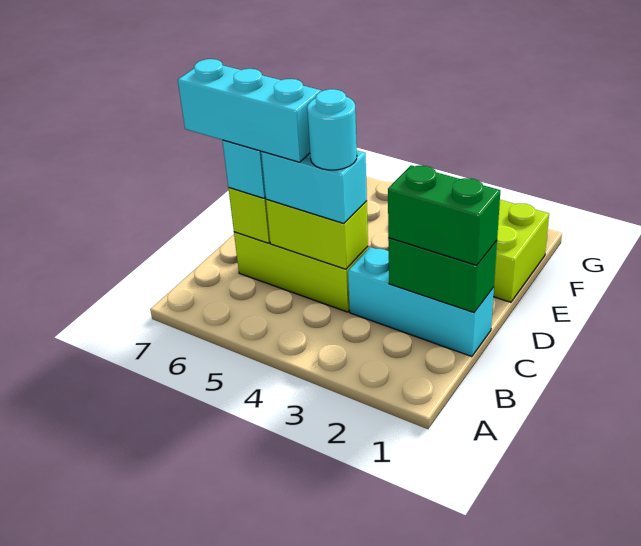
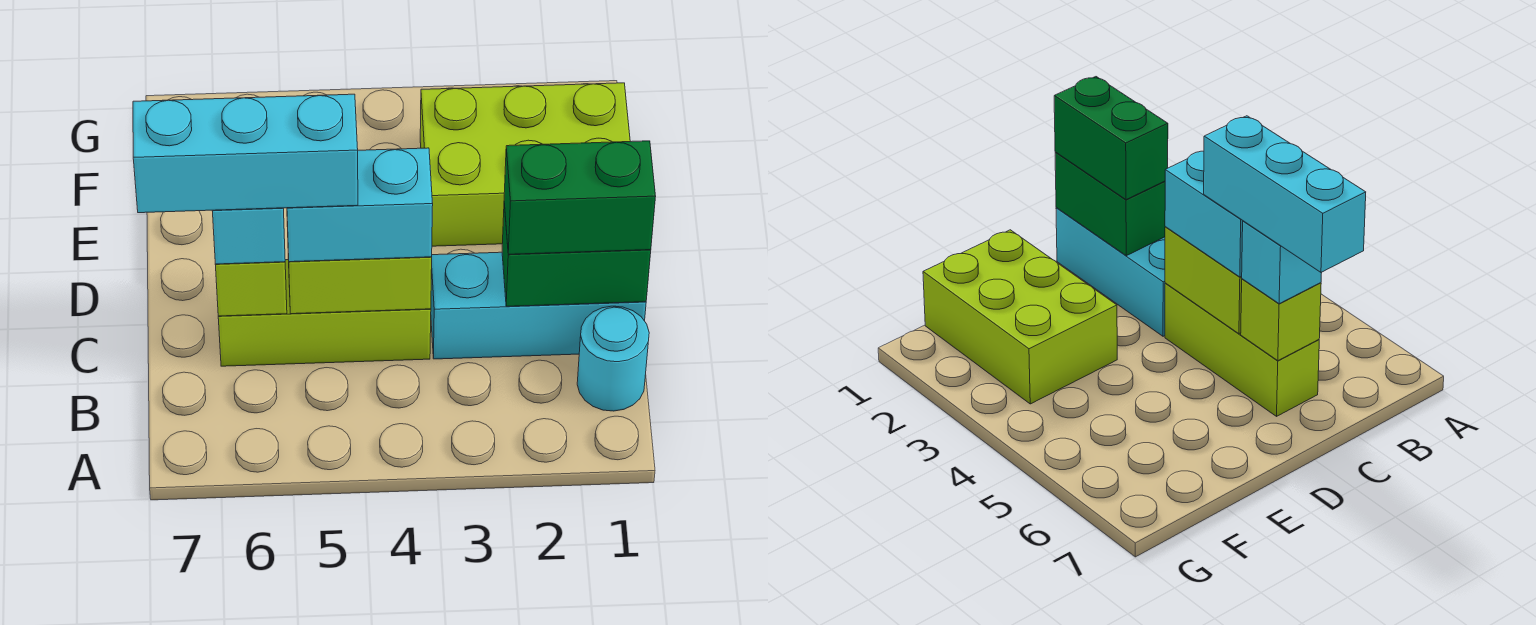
cyan round brick C4 level 4 -> cyan round brick B1 level 1

